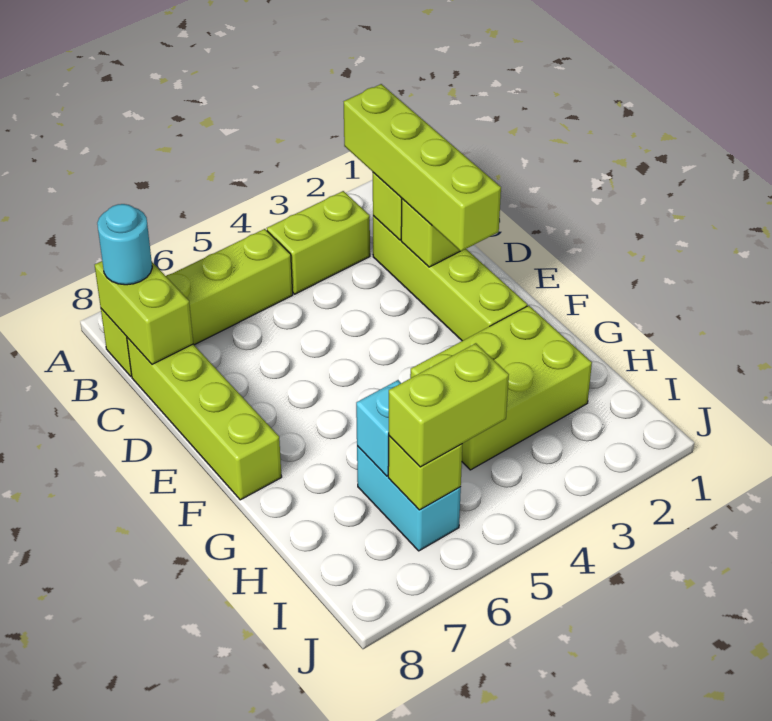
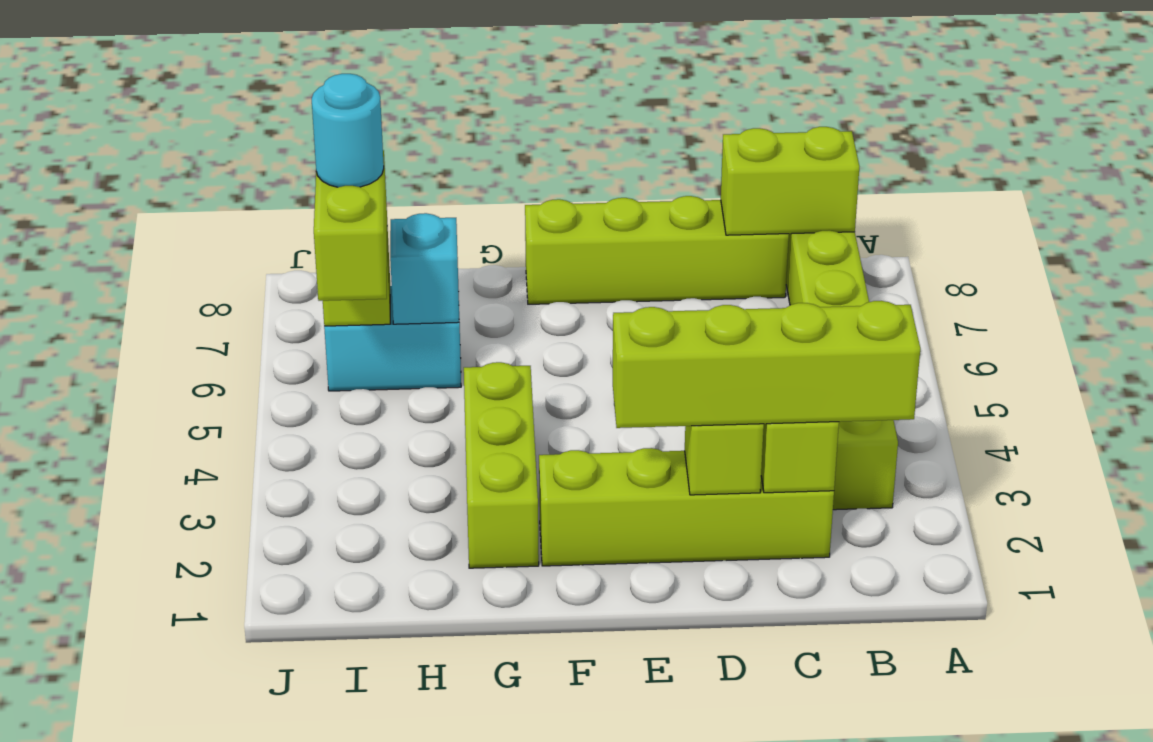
cyan round brick B8 level 3 -> cyan round brick I6 level 4
lime brick G2:H4 level 1 -> lime brick G2:G4 level 1

